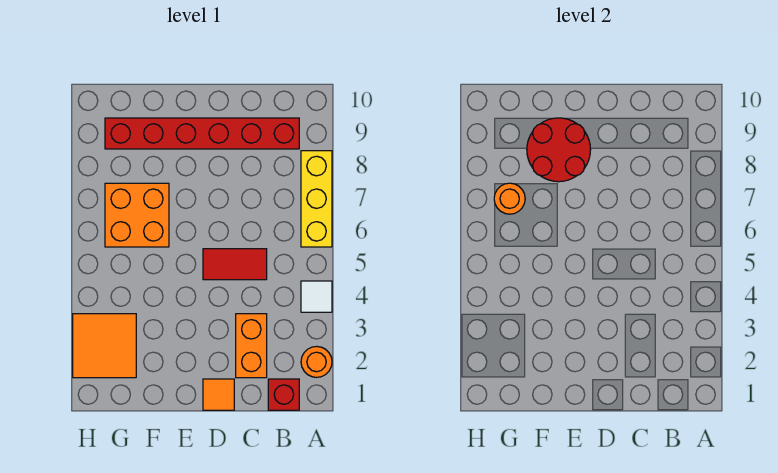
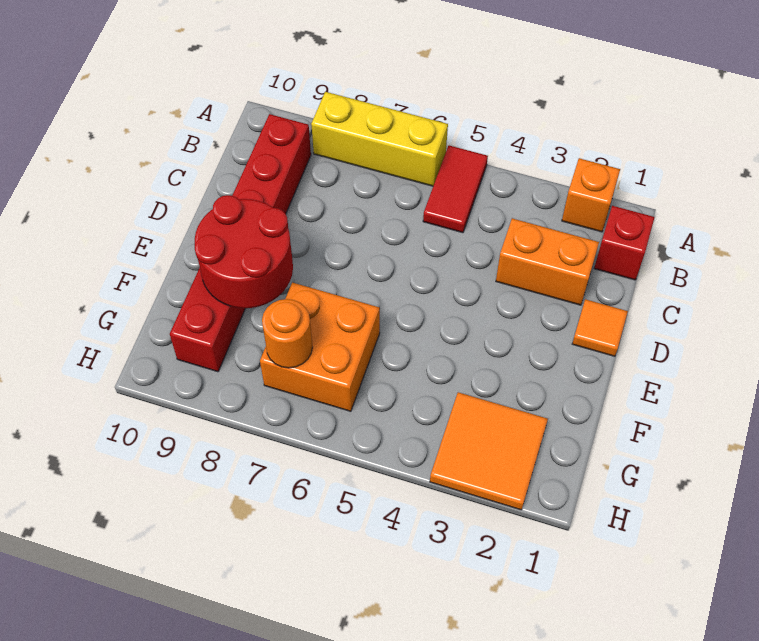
orange round brick A2 level 1 -> orange brick A2 level 1
white tile A4 level 1 -> none
red tile C5:D5 level 1 -> red tile A5:B5 level 1

